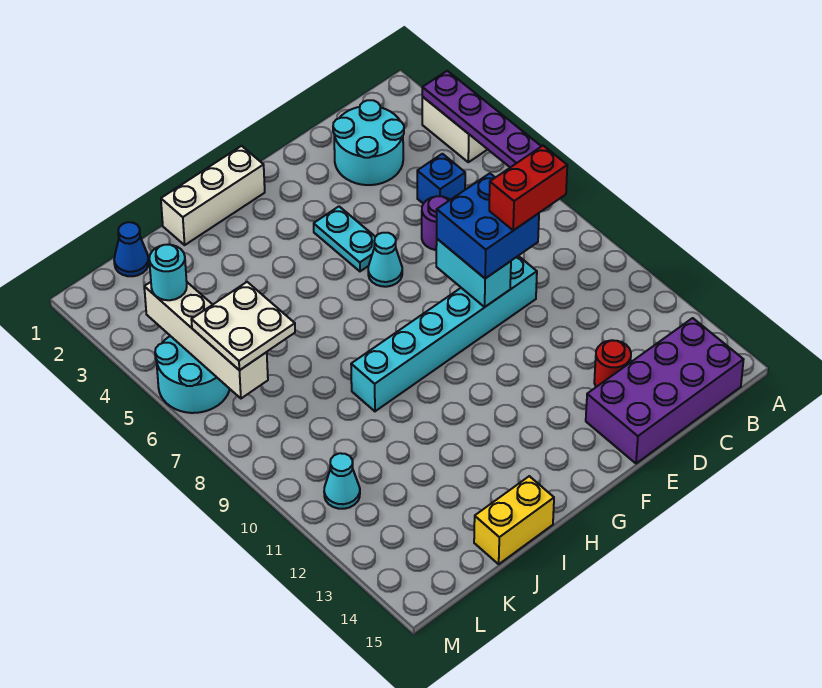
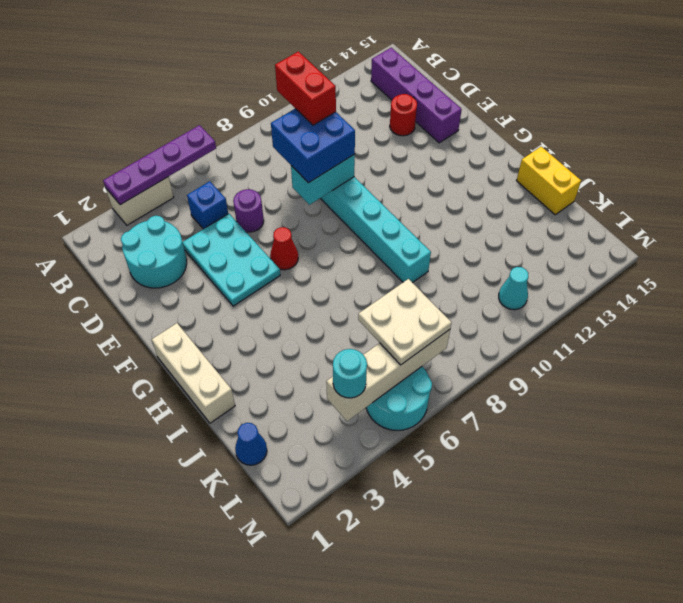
purple brick B14:E15 level 1 -> purple brick B14:E14 level 1
cyan plate F4:F5 level 1 -> cyan plate D4:F5 level 1
cyan cone F6 level 1 -> red cone F6 level 1

